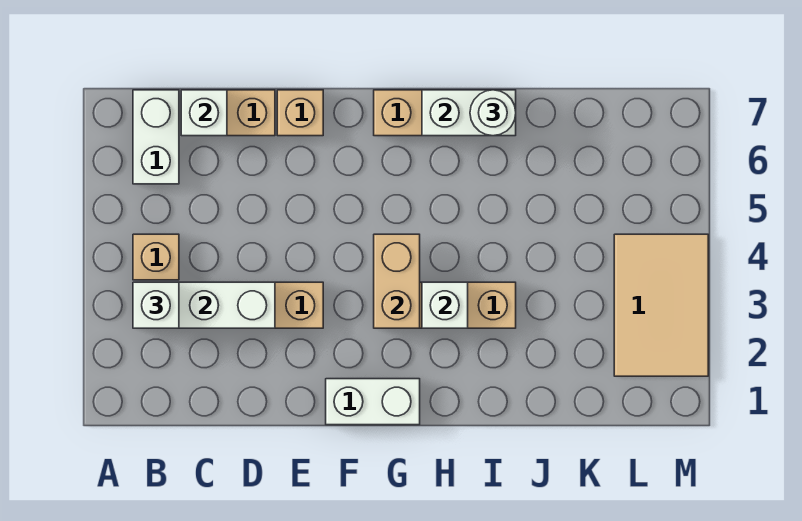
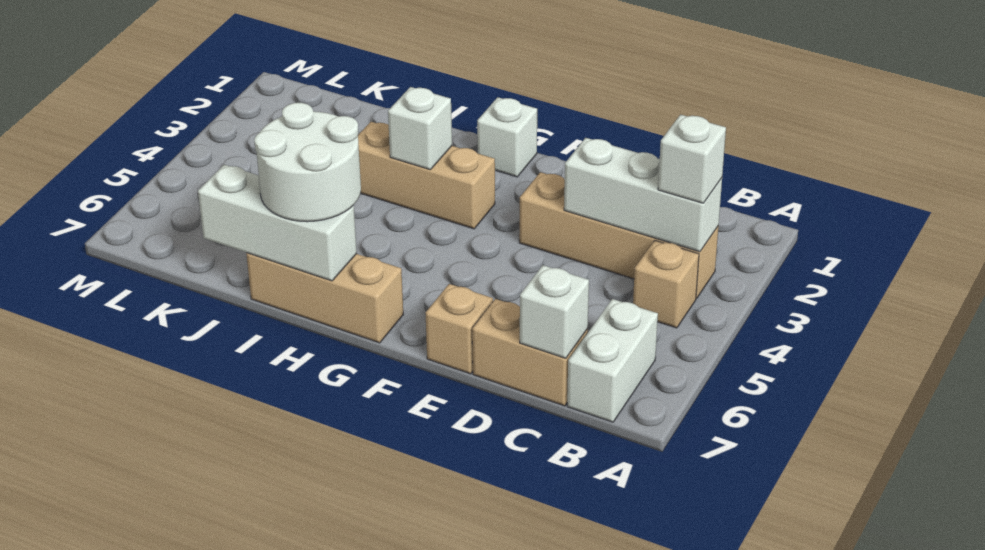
white brick F1:G1 level 1 -> white brick G1 level 1
tan brick G3:G4 level 2 -> none
white brick H7:I7 level 2 -> white brick H7:J7 level 2
white round brick I7 level 3 -> white round brick H6:I7 level 3
tan tile L2:M4 level 1 -> none

